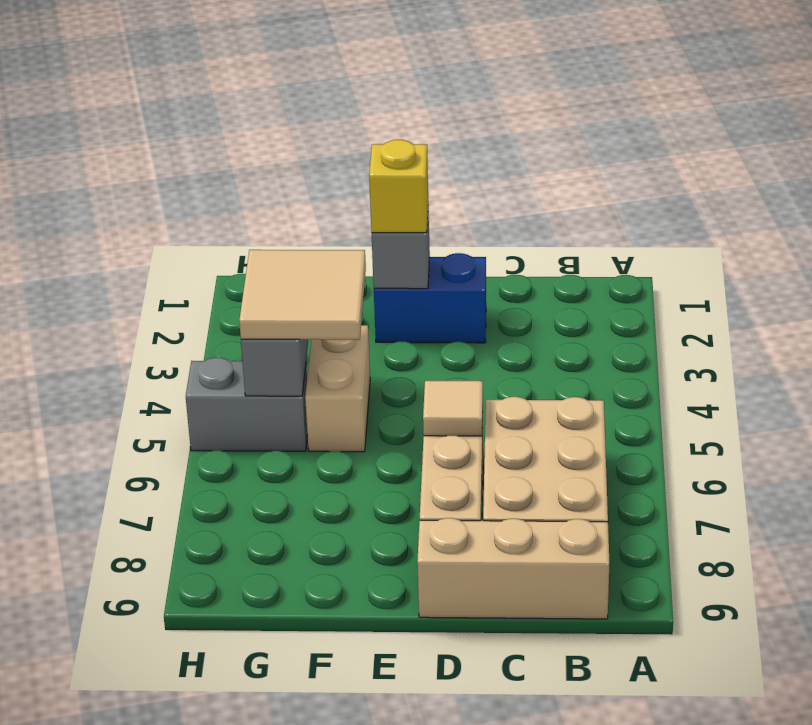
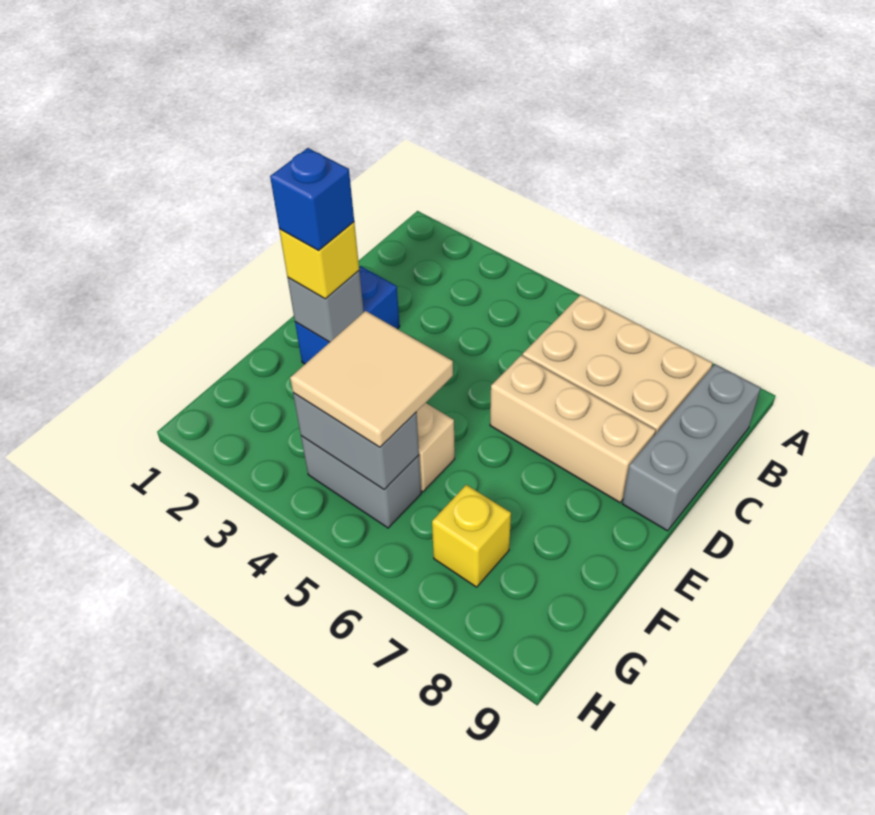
tan brick B9:D9 level 1 -> grey brick B9:D9 level 1
tan tile D6 level 2 -> none
none -> blue brick E2 level 4
grey brick G5:H5 level 1 -> grey brick G4:G5 level 1
none -> yellow brick G7 level 1

